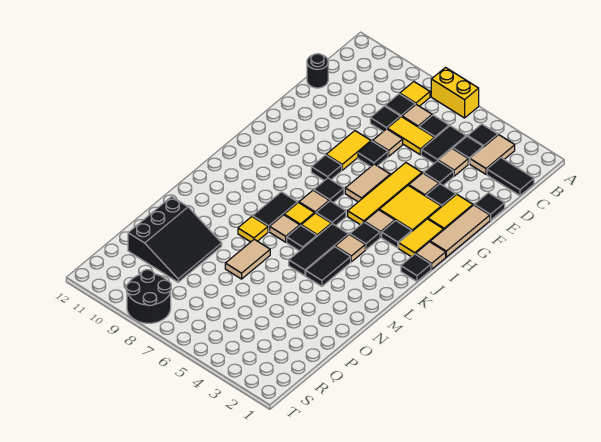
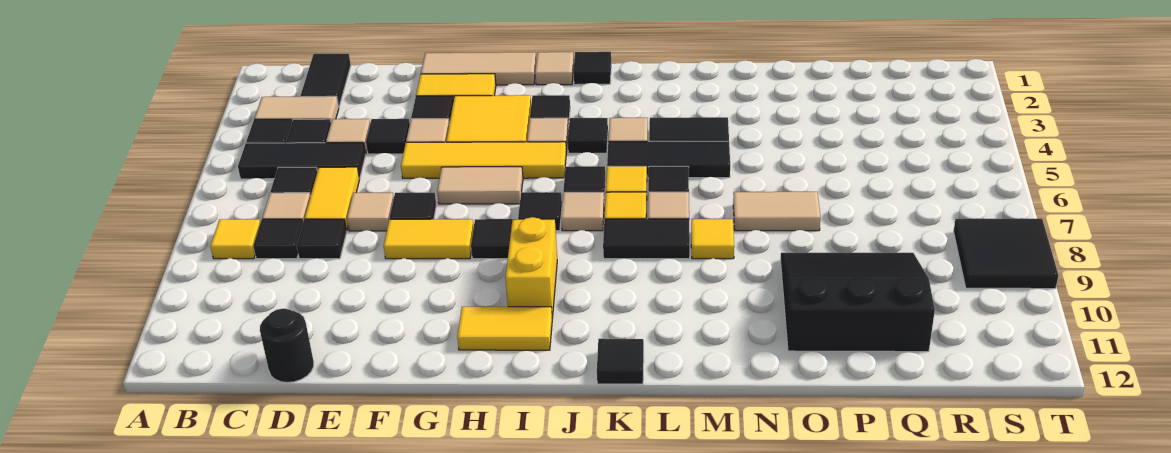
yellow brick A6:A7 level 1 -> yellow brick I9:I10 level 1
black tile C5:D5 level 1 -> black tile B5:D5 level 1
black tile E1 level 1 -> black tile K12 level 1
yellow tile H2:I2 level 1 -> yellow tile H11:I11 level 1
black round brick S8:T9 level 1 -> black tile S8:T9 level 1

